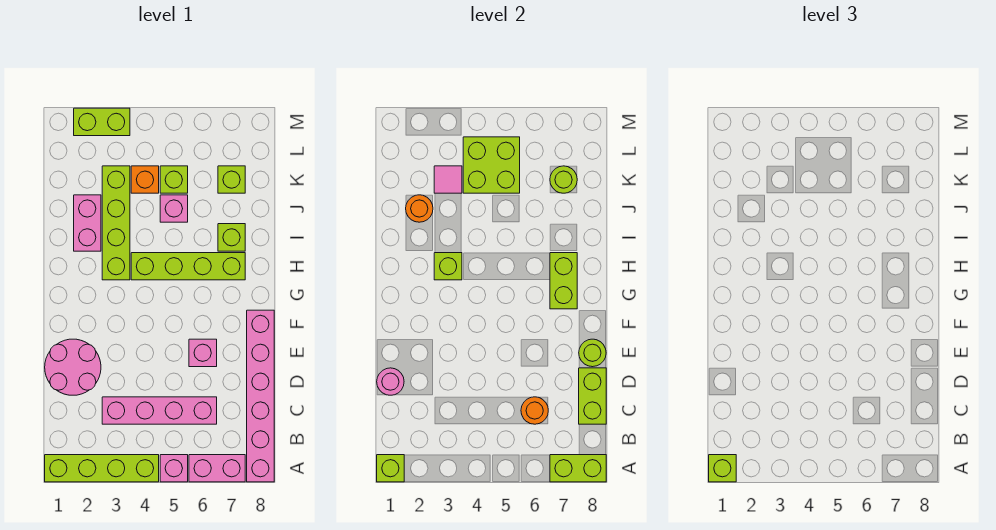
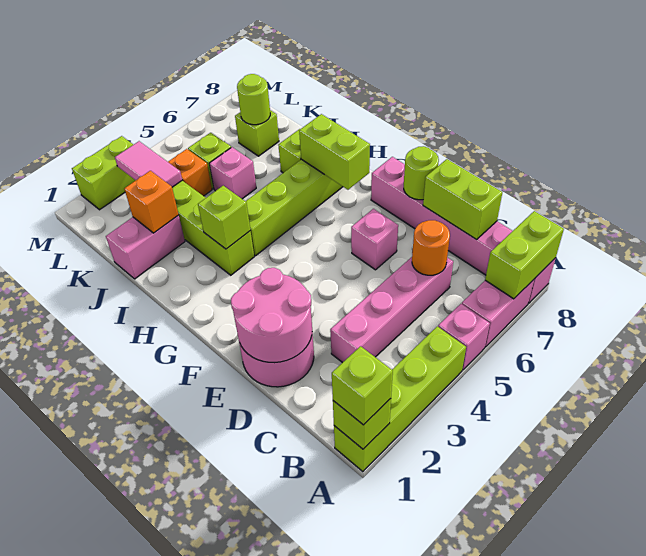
pink round brick D1 level 2 -> pink round brick D1:E2 level 2
pink brick I2:J2 level 1 -> pink brick J1:J2 level 1
orange round brick J2 level 2 -> orange brick J2 level 2
pink tile K3 level 2 -> pink tile K3:L3 level 2
lime brick K4:L5 level 2 -> none

